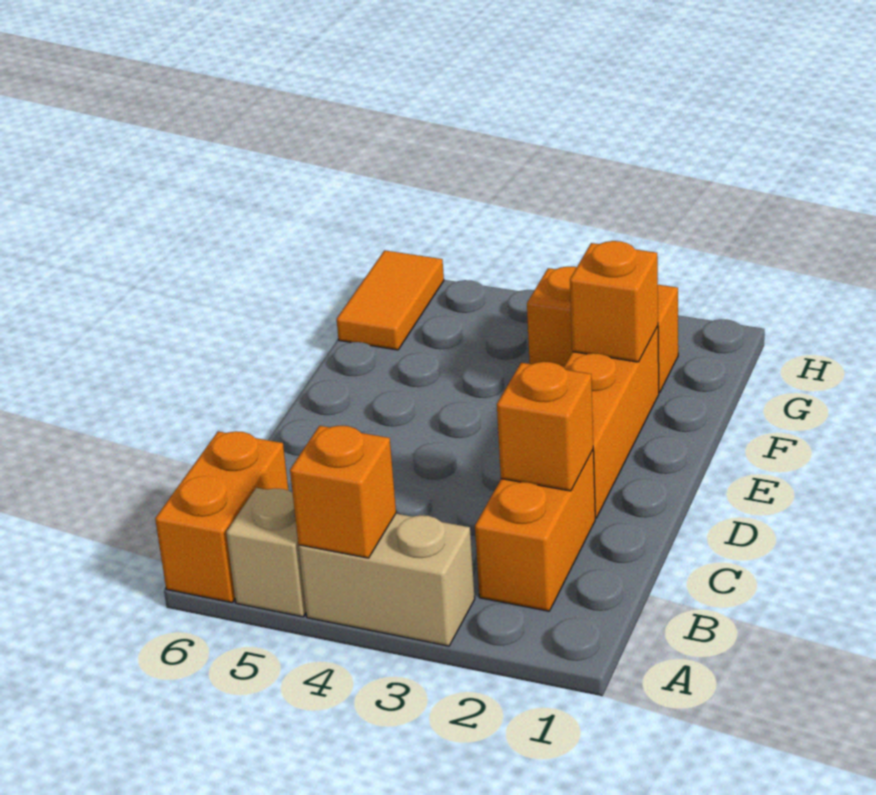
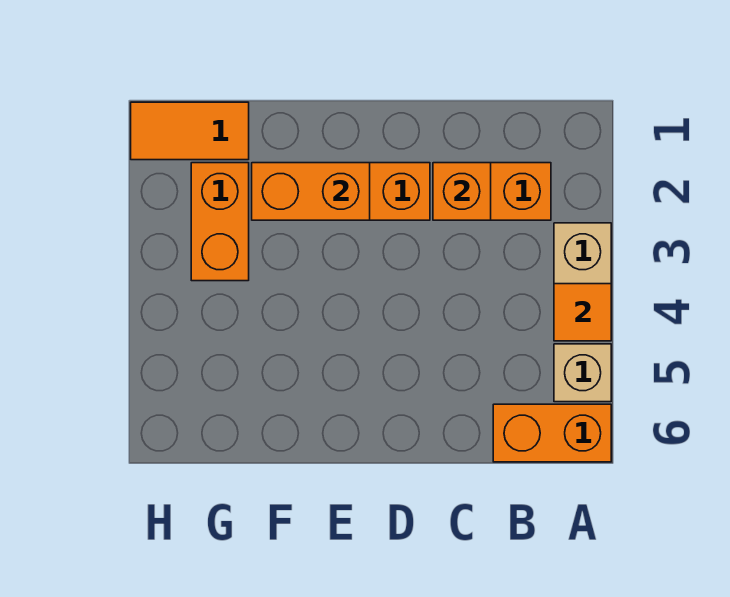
orange brick A4 level 2 -> orange tile A4 level 2
orange brick F2 level 2 -> orange brick E2:F2 level 2
orange tile G6:H6 level 1 -> orange tile G1:H1 level 1

